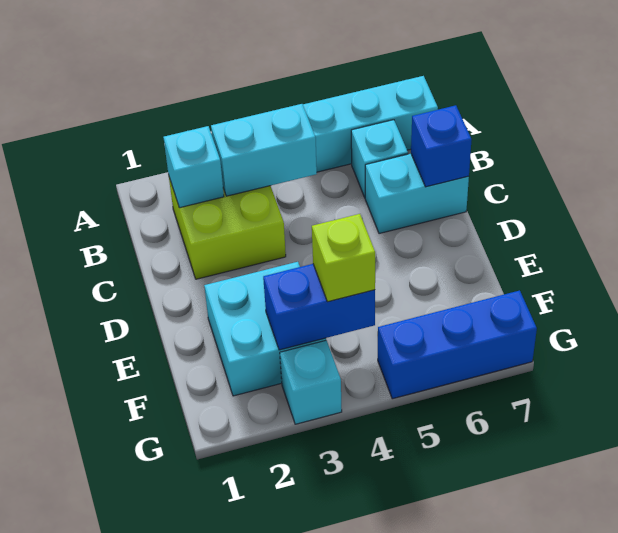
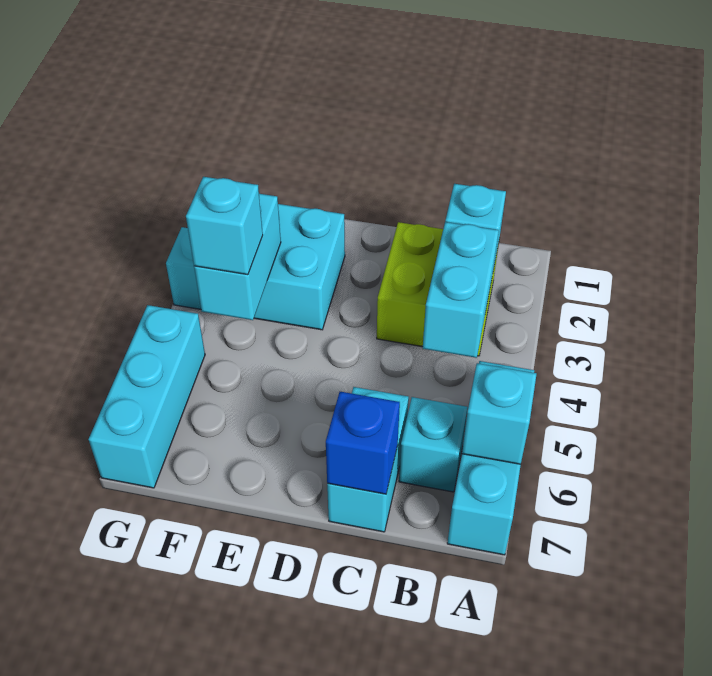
none -> cyan brick A6 level 2
blue brick F3:F4 level 2 -> cyan brick F3:F4 level 2
lime brick F4 level 3 -> cyan brick F4 level 3
blue brick G5:G7 level 1 -> cyan brick G5:G7 level 1

